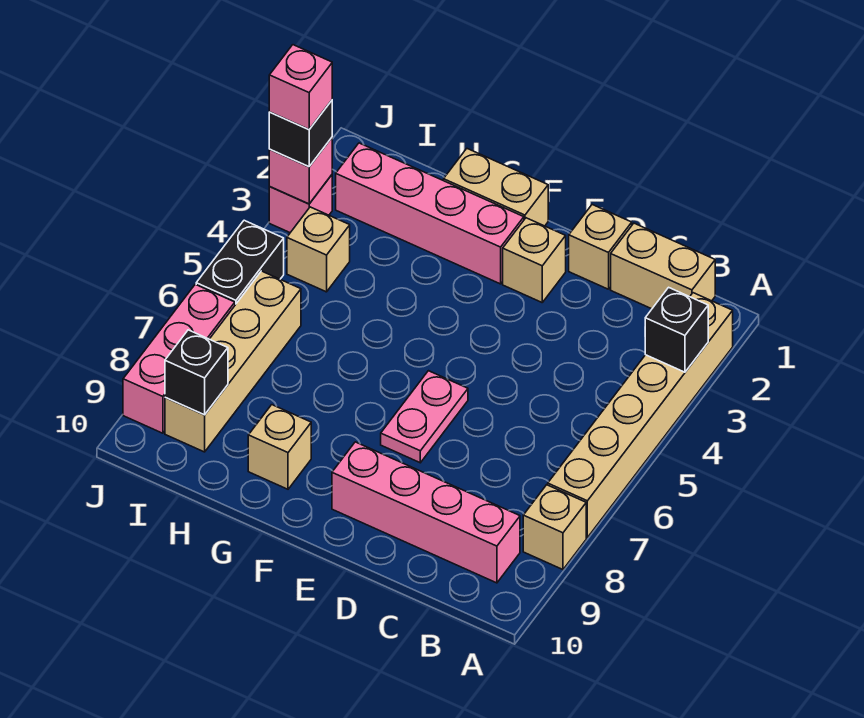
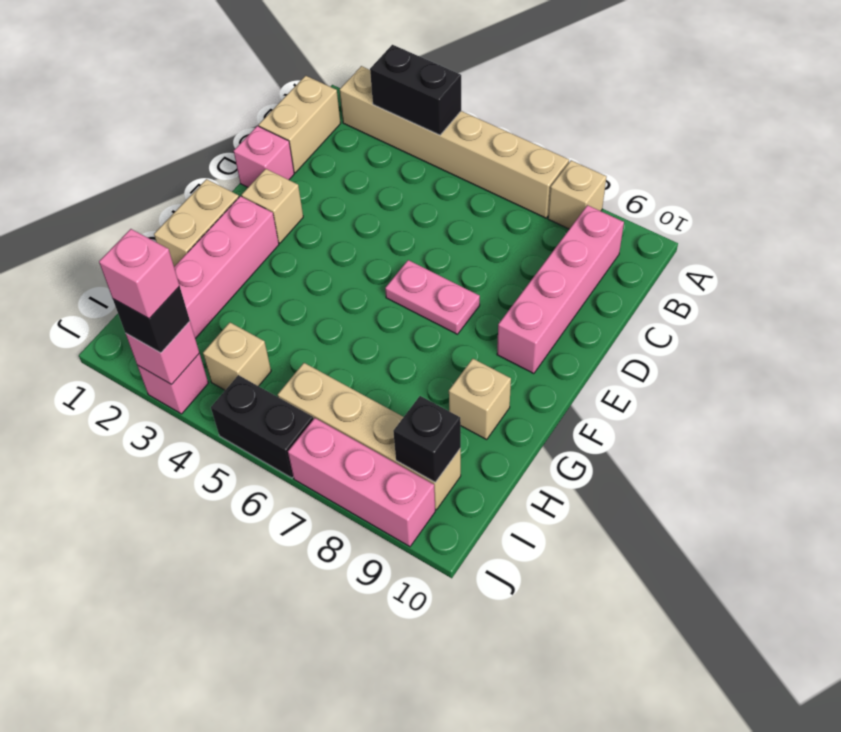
black brick A3 level 2 -> black brick A3:A4 level 2
tan brick D1 level 1 -> pink brick D1 level 1

